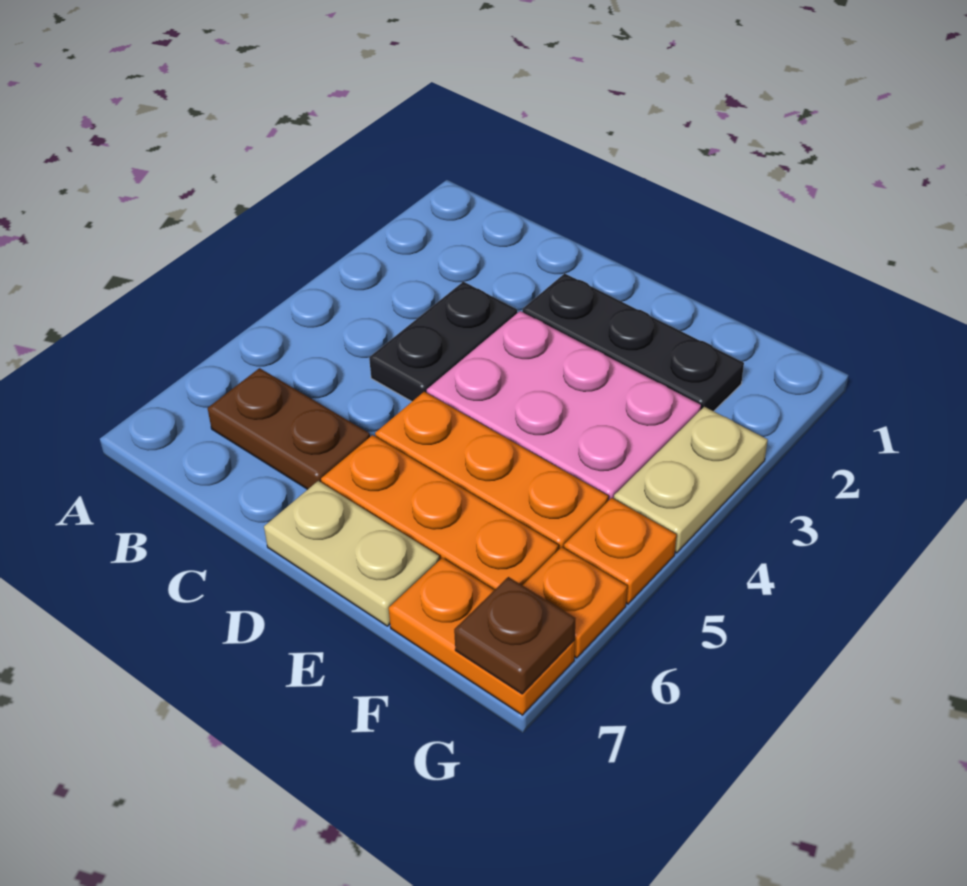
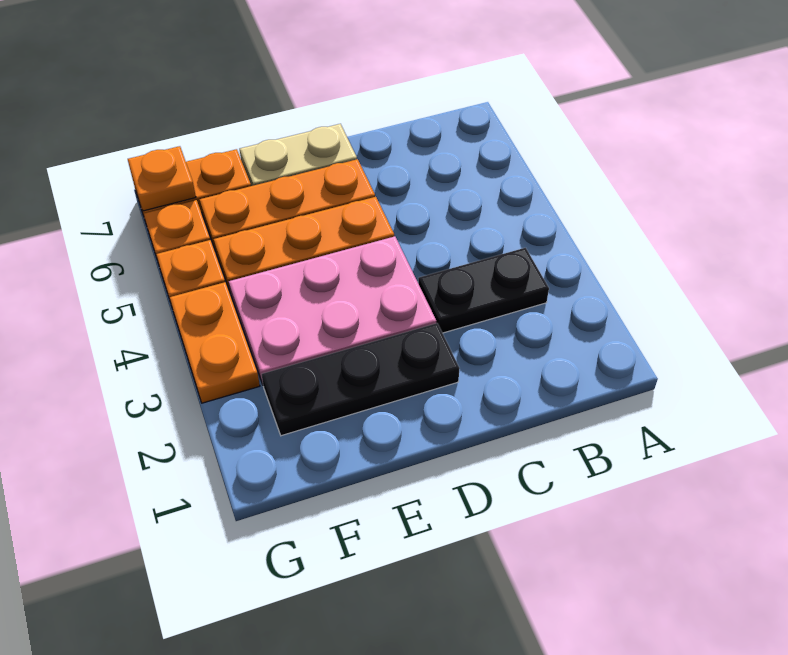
brown plate B6:C6 level 1 -> none
black plate C3:C4 level 1 -> black plate B3:C3 level 1
tan plate G3:G4 level 1 -> orange plate G3:G4 level 1
brown plate G7 level 2 -> orange plate G7 level 2

